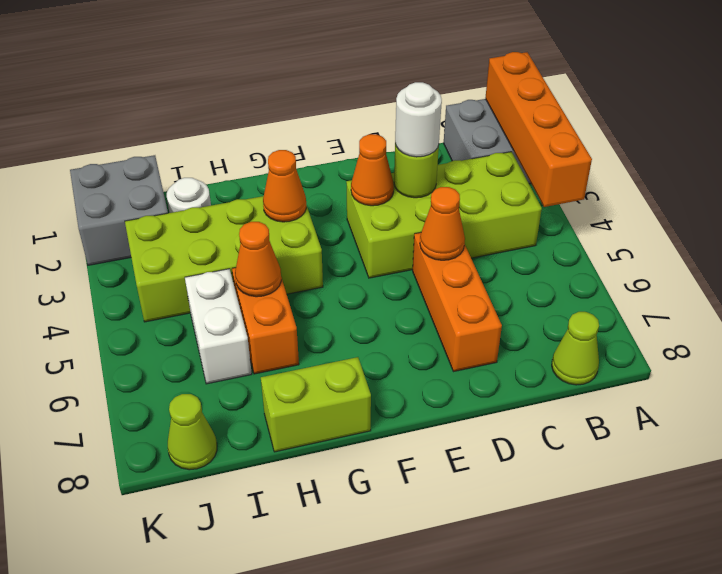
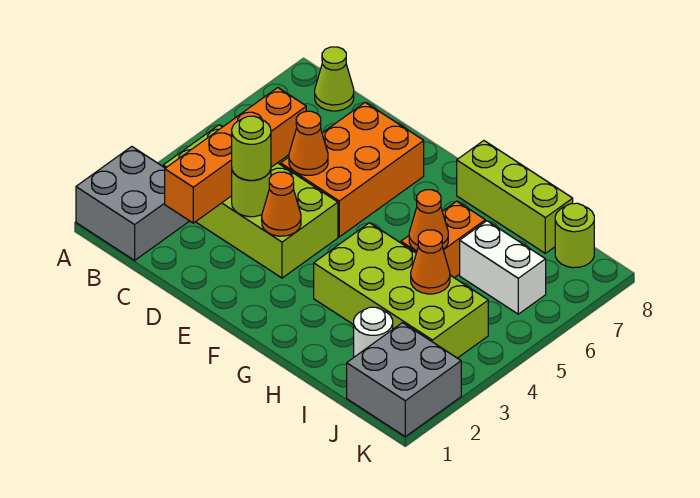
orange brick A1:A4 level 2 -> orange brick C2:C5 level 2
white round brick D3 level 3 -> lime round brick D3 level 3
orange brick D5:D7 level 1 -> orange brick D5:E7 level 1
orange cone G3 level 2 -> orange cone I4 level 2
lime brick G8:H8 level 1 -> lime brick G8:I8 level 1
white brick I5:I6 level 1 -> white brick I6:J6 level 1
lime cone J8 level 1 -> lime round brick J8 level 1

